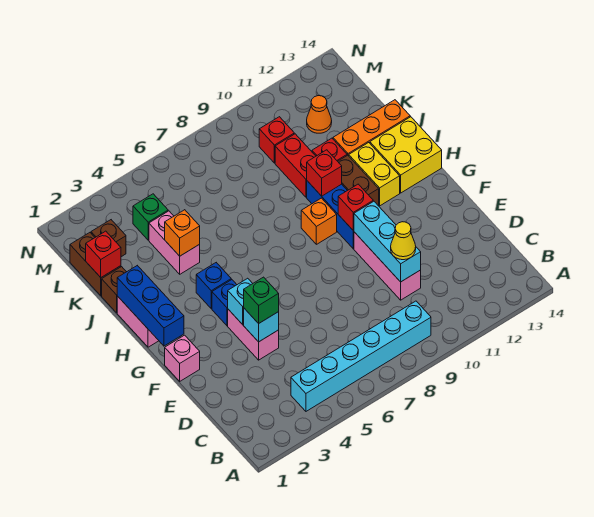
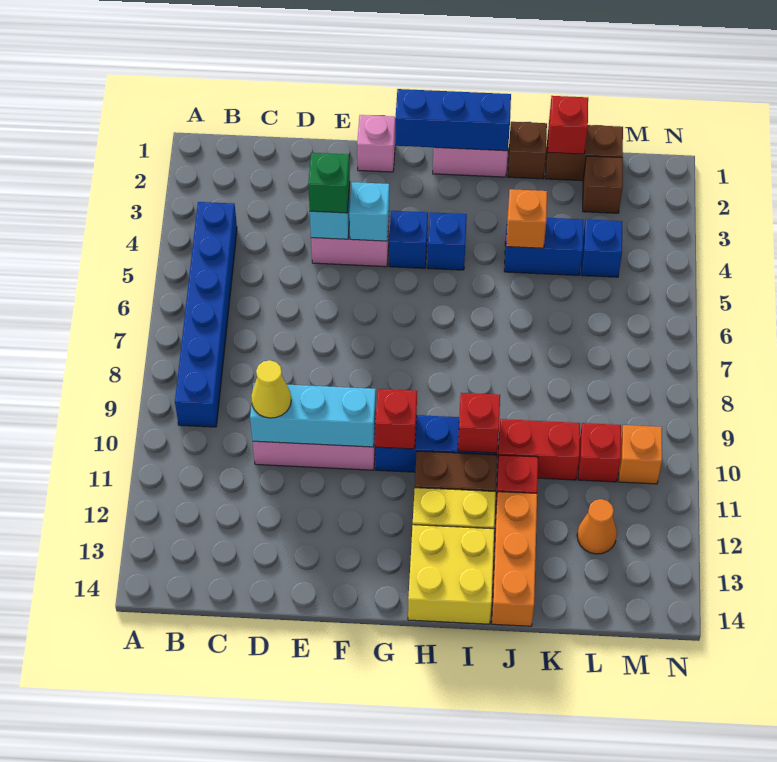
cyan brick B4:B9 level 1 -> blue brick B4:B9 level 1
orange brick H9 level 1 -> orange brick M10 level 1
pink brick J4:K4 level 1 -> blue brick J4:K4 level 1
green brick L4 level 1 -> blue brick L4 level 1

